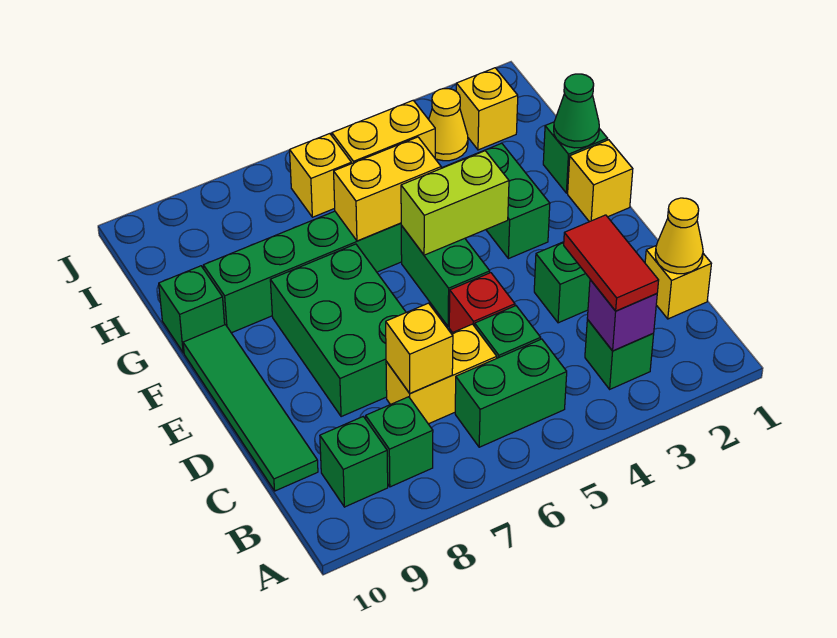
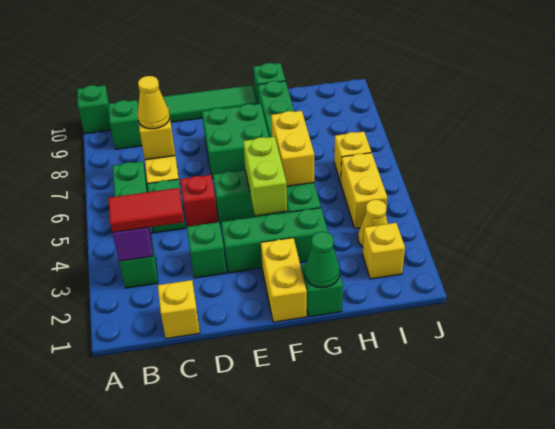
green brick B8 level 1 -> green brick A10 level 1
yellow cone C1 level 2 -> yellow cone C7 level 3
green brick D7:F8 level 1 -> green brick E7:F8 level 1
yellow brick F1 level 1 -> yellow brick F1:F2 level 1
green brick F3:G3 level 1 -> green brick E3:G3 level 1

